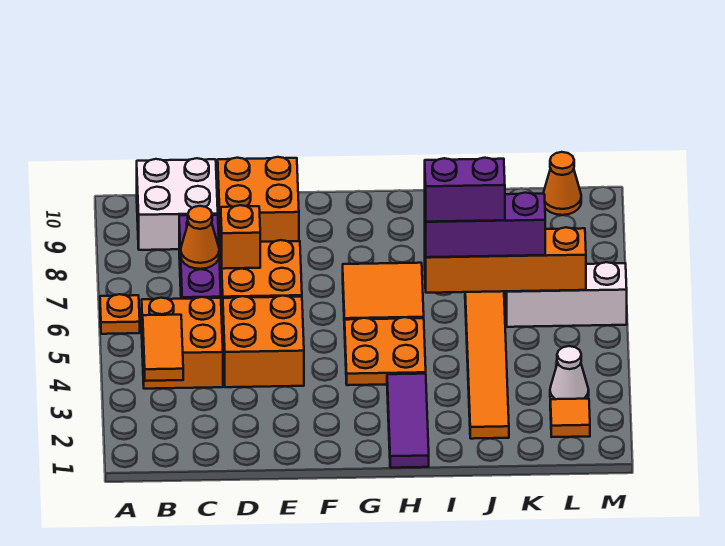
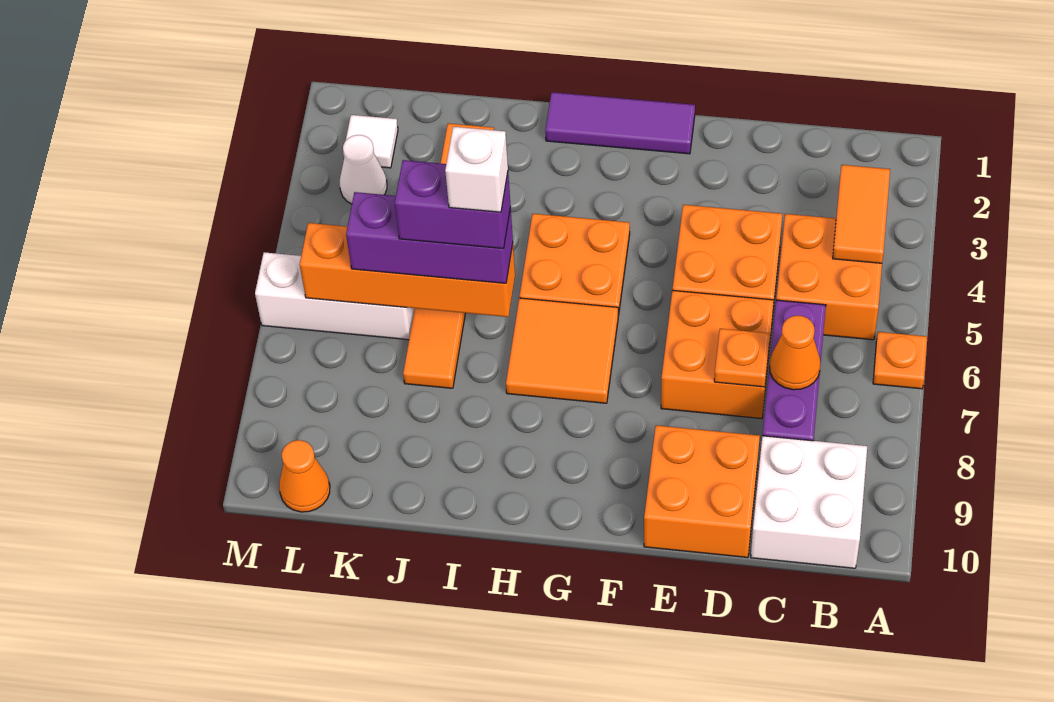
orange brick D7 level 2 -> orange plate D7 level 2
purple tile H1:H3 level 1 -> purple tile F1:H1 level 1
none -> white brick I6 level 5
orange tile L2 level 1 -> white tile L2 level 1

